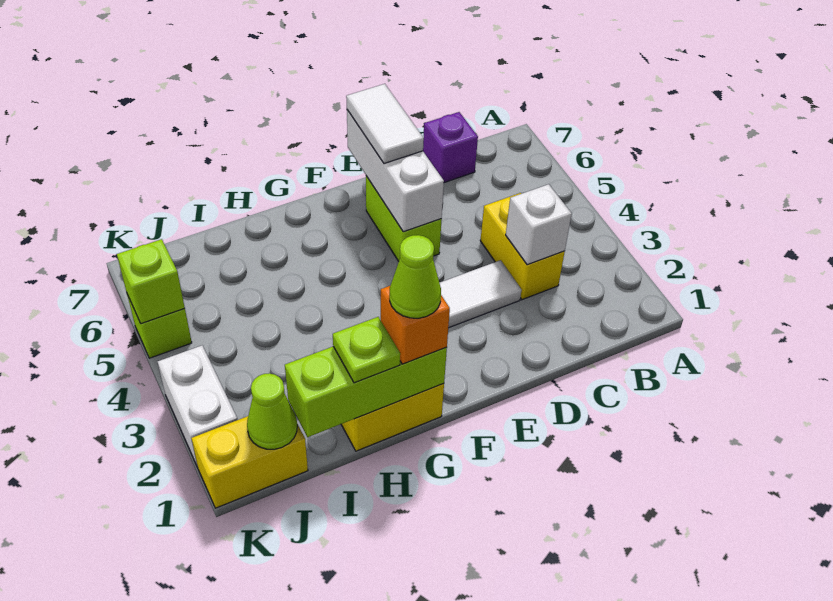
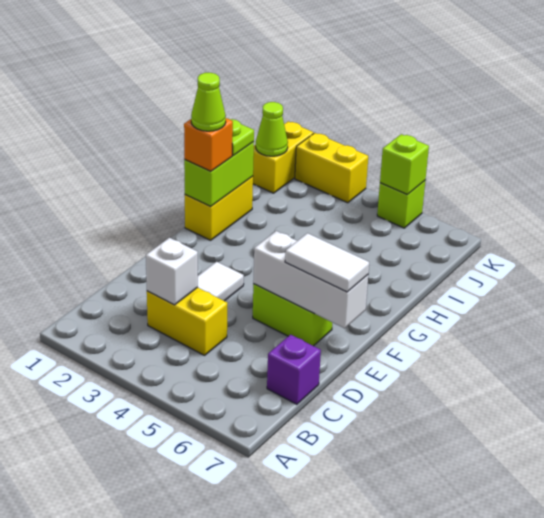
lime brick G1:I1 level 2 -> lime brick G1:H1 level 2
white brick K2:K3 level 1 -> yellow brick K2:K3 level 1

